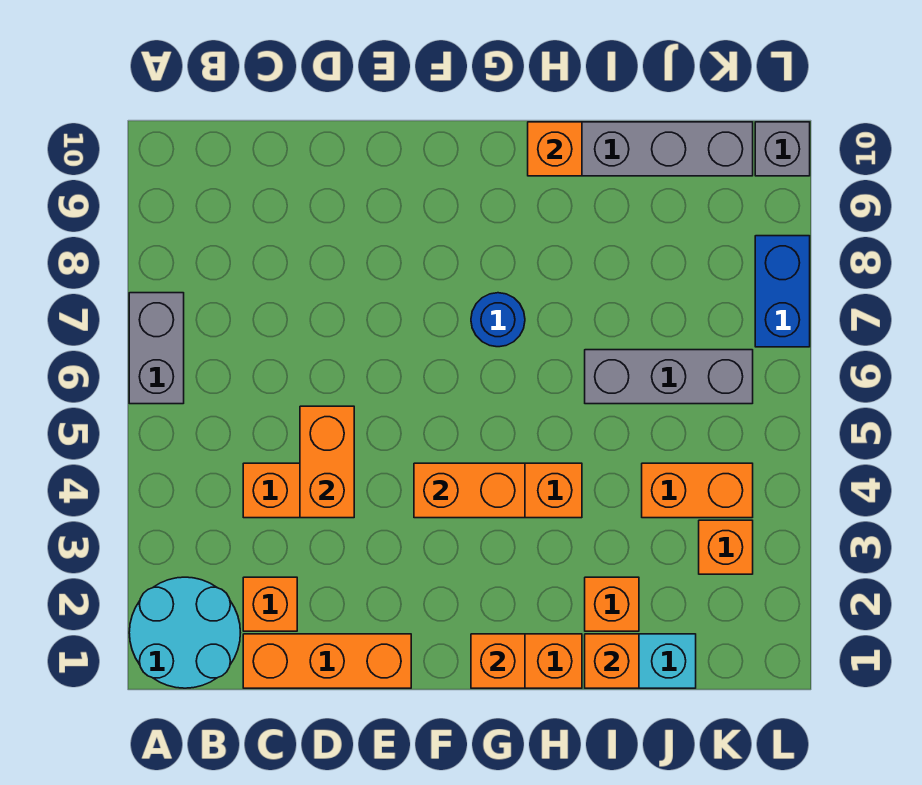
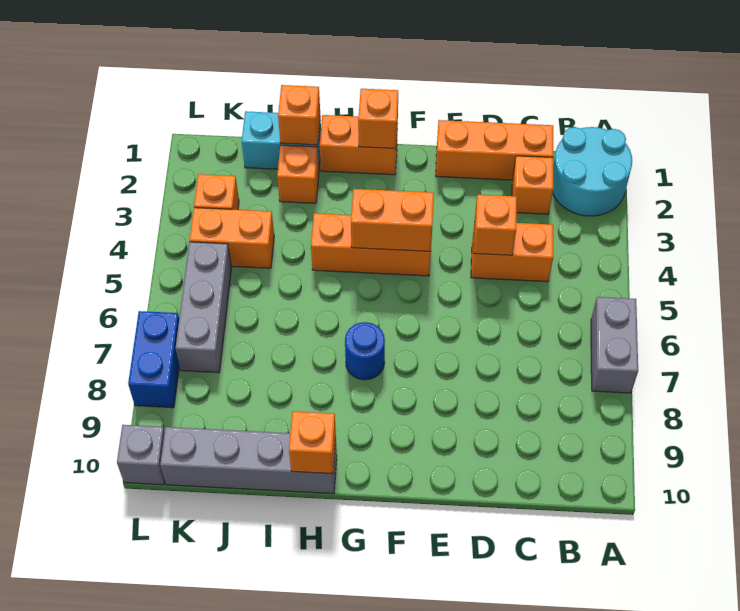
orange brick D4:D5 level 2 -> orange brick D4 level 2
grey brick I6:K6 level 1 -> grey brick K5:K7 level 1

